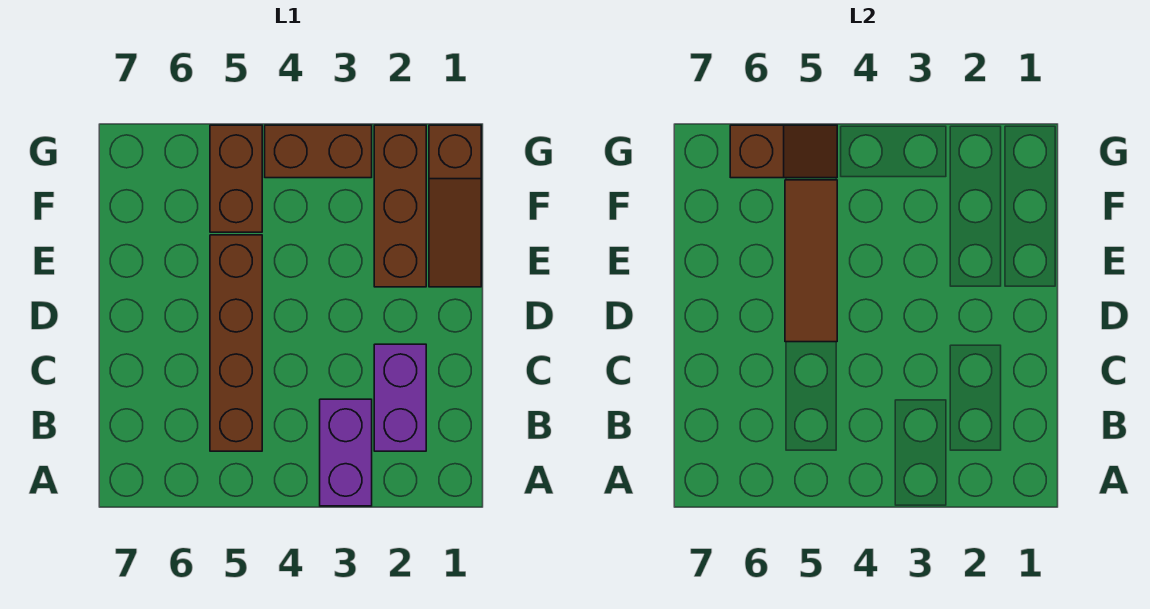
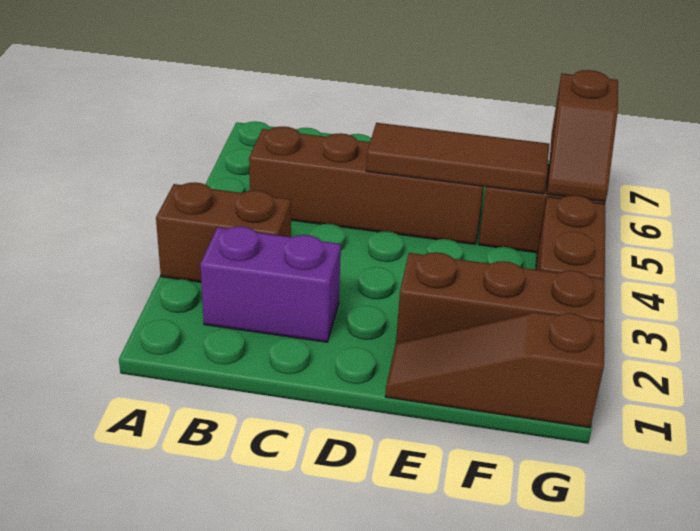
purple brick A3:B3 level 1 -> brown brick A3:B3 level 1

